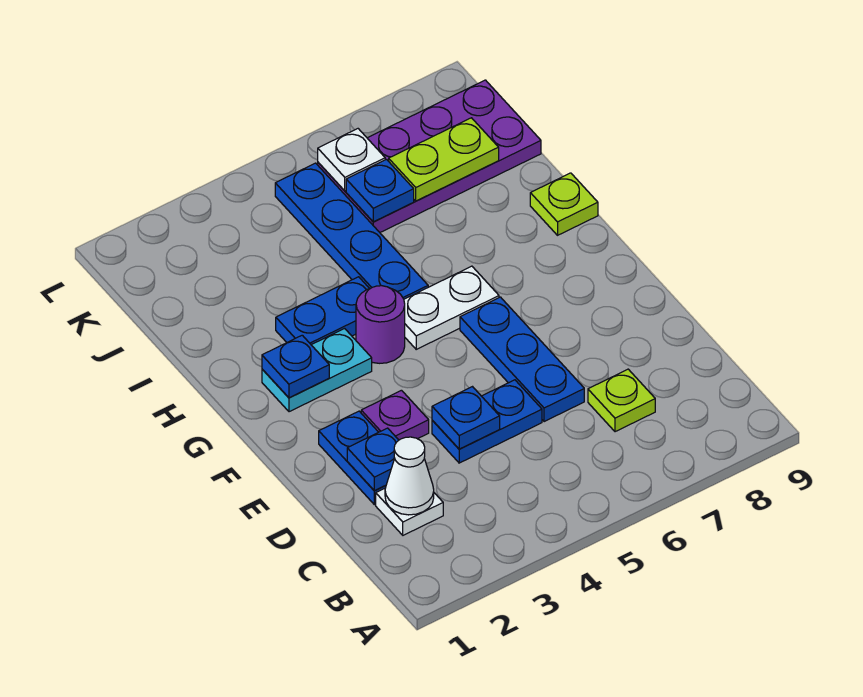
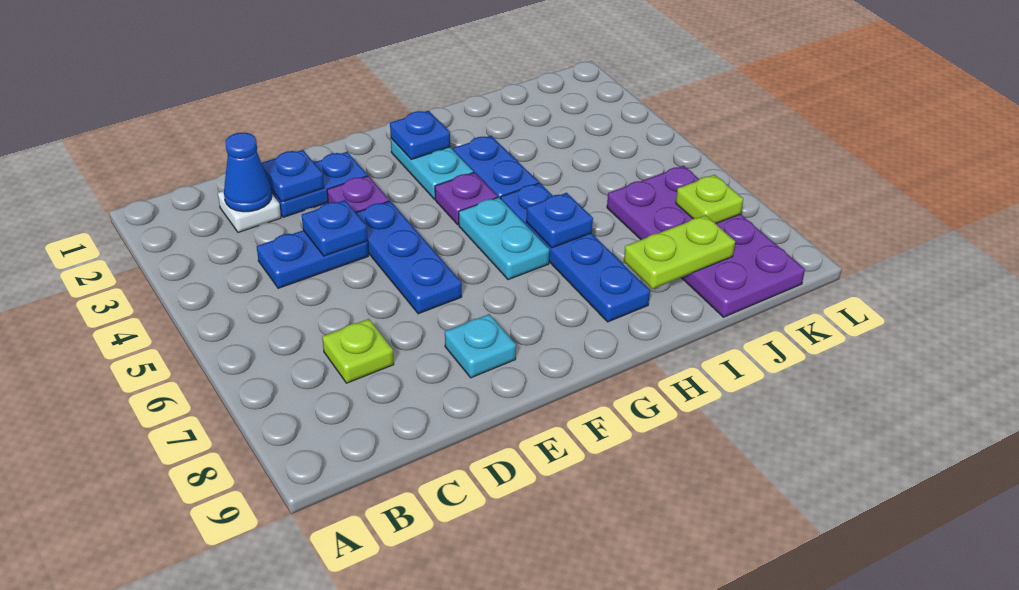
white cone C2 level 2 -> blue cone C2 level 2
blue plate D4:D5 level 1 -> blue plate C4:D4 level 1
blue plate D6:F6 level 1 -> blue plate E4:E6 level 1
none -> cyan plate E8 level 1
purple round brick G4 level 1 -> purple plate G4 level 1
white plate G5:G6 level 1 -> cyan plate G5:G6 level 1
blue plate H5:K5 level 1 -> blue plate H5:H8 level 1
lime plate H9 level 1 -> lime plate K7 level 2
blue plate J6 level 2 -> blue plate H6 level 2
lime plate J7:J8 level 2 -> lime plate I8:J8 level 2
white plate K6 level 2 -> none

